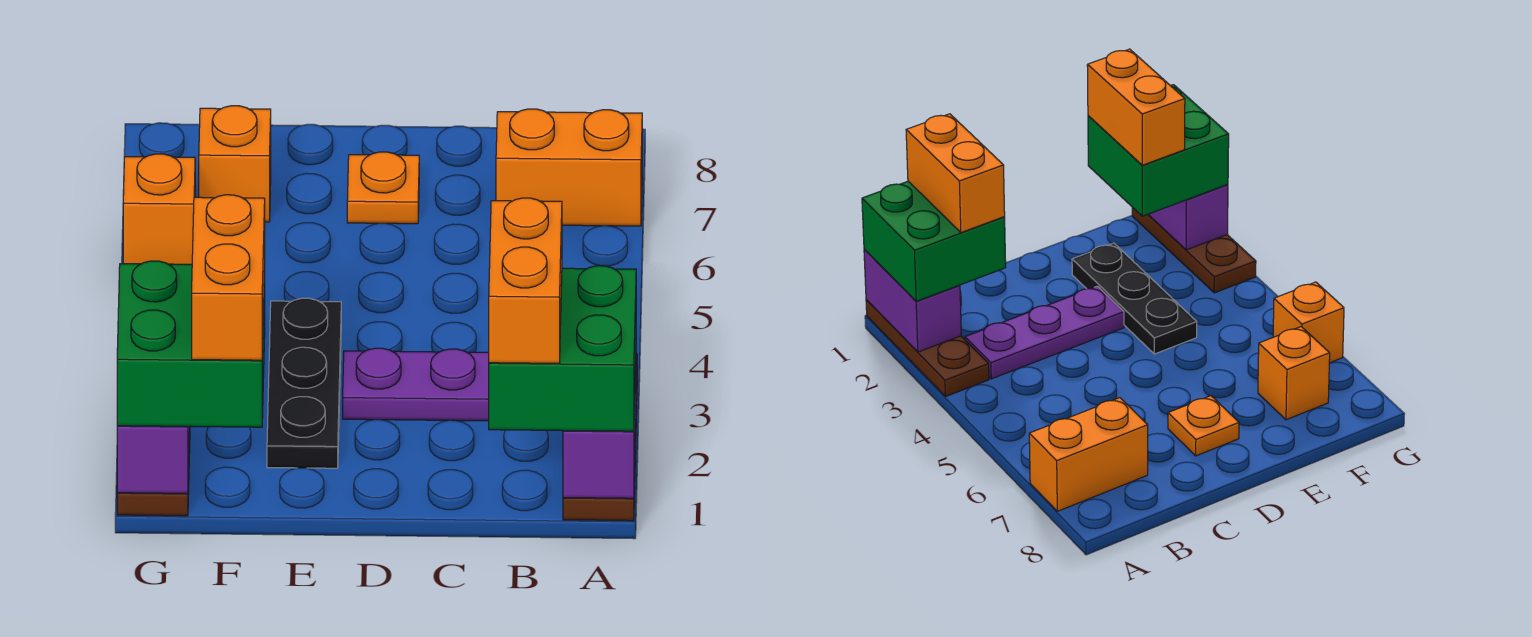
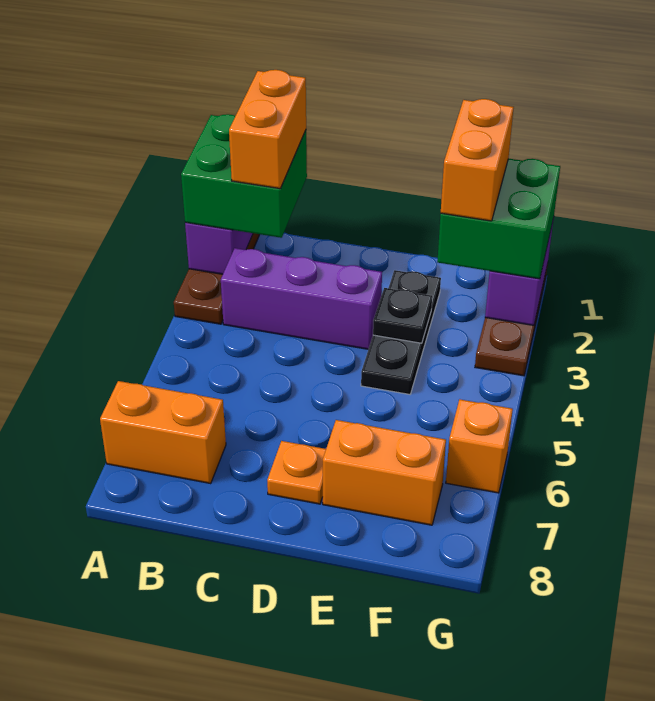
purple plate B3:D3 level 1 -> purple brick B3:D3 level 1
none -> black plate E3 level 2
orange brick F7 level 1 -> orange brick E7:F7 level 1

